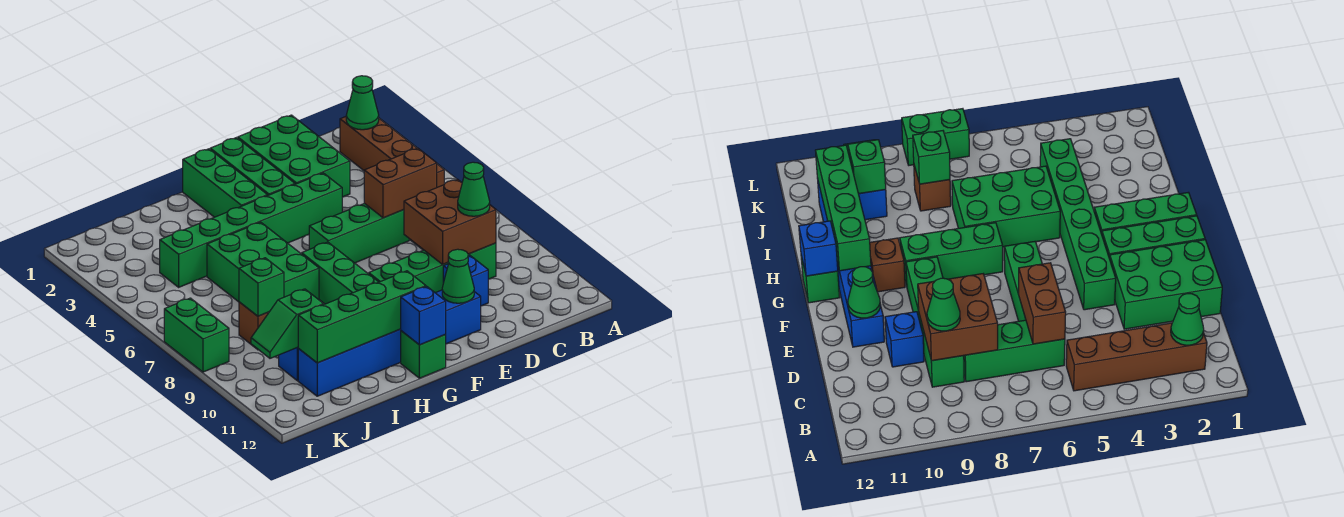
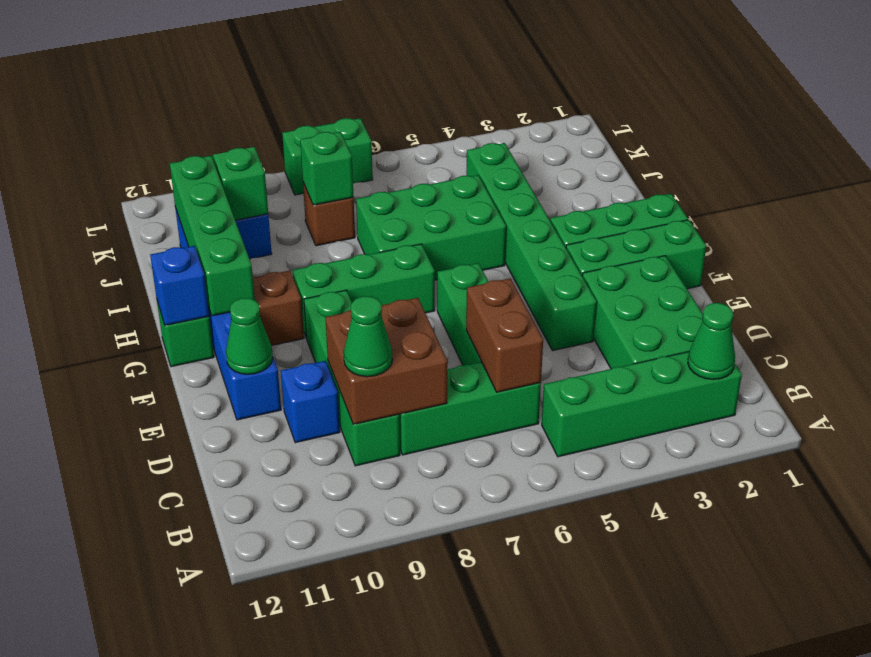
brown brick B2:B5 level 1 -> green brick B2:B5 level 1
green brick D1:E3 level 1 -> green brick C2:E3 level 1

